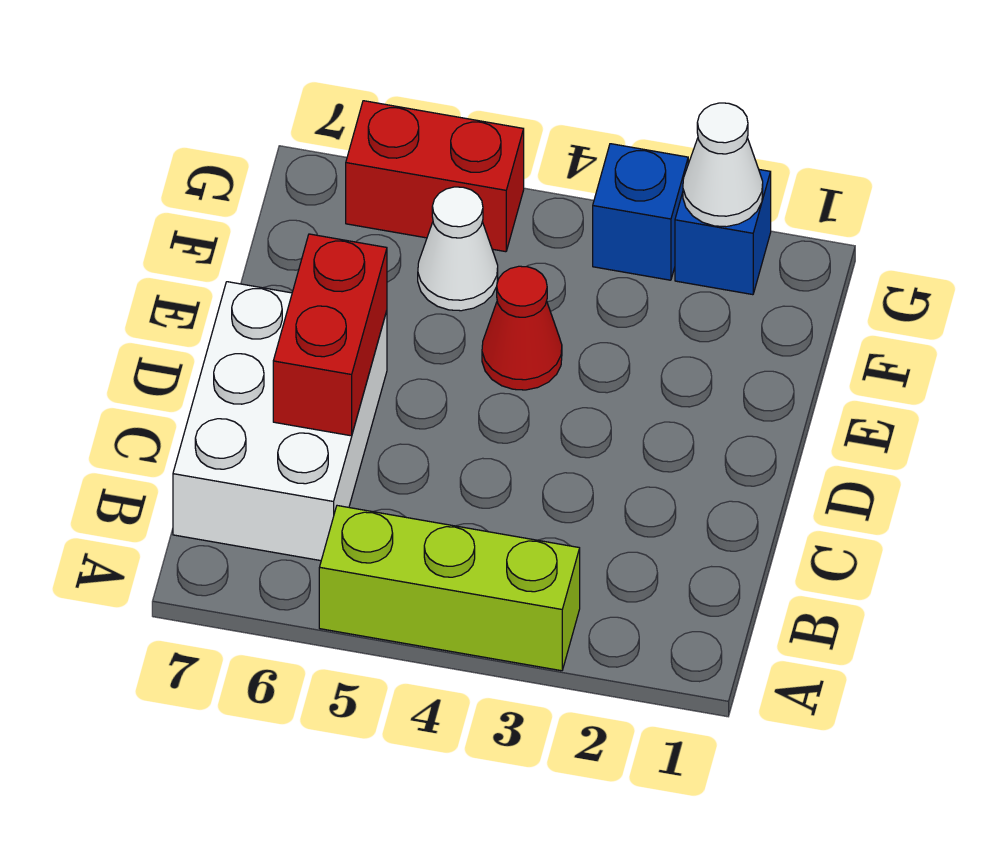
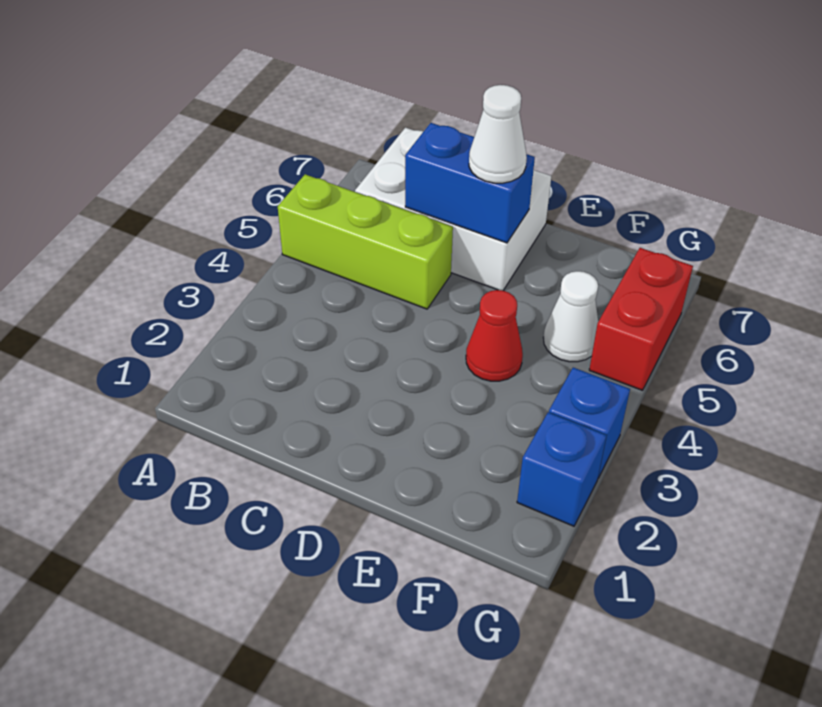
lime brick A3:A5 level 1 -> lime brick A5:C5 level 1
red brick C6:D6 level 2 -> blue brick C6:D6 level 2
white cone G2 level 2 -> white cone D6 level 3

